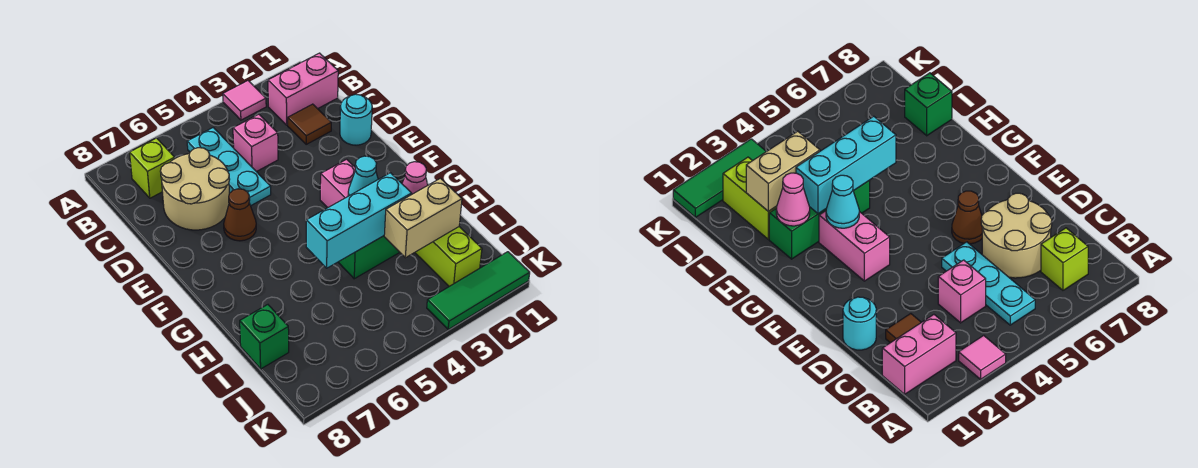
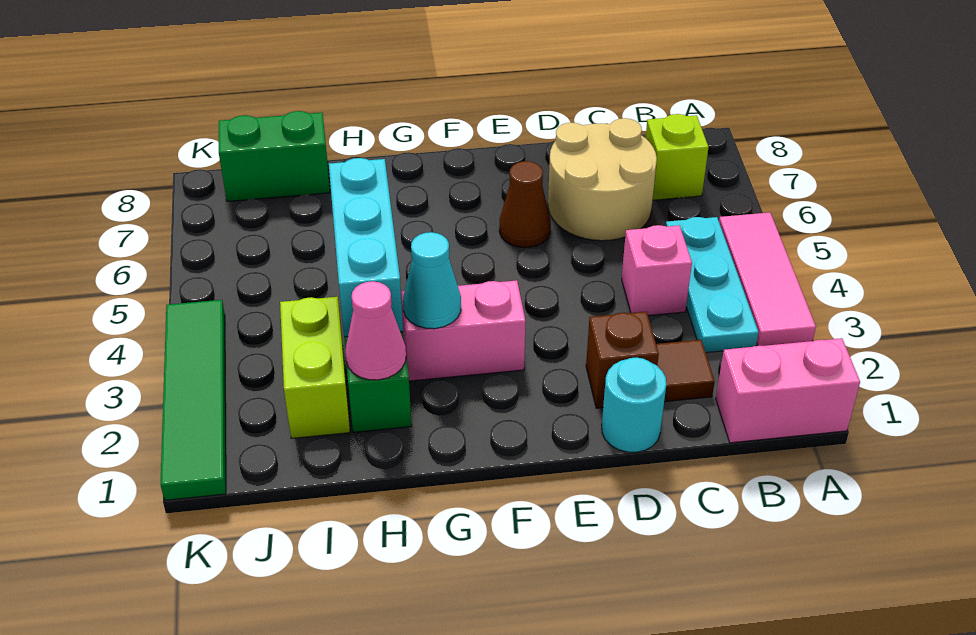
pink tile A3 level 1 -> pink tile A3:A5 level 1
pink brick B1:B2 level 1 -> pink brick A1:B1 level 1
cyan plate B5:D5 level 1 -> cyan plate B3:B5 level 1
none -> brown brick D2 level 1
lime brick I2:J2 level 1 -> lime brick I2:I3 level 1
tan brick I2:I3 level 2 -> none
green brick I8 level 1 -> green brick I8:J8 level 1
green tile K1:K3 level 1 -> green tile K1:K4 level 1

